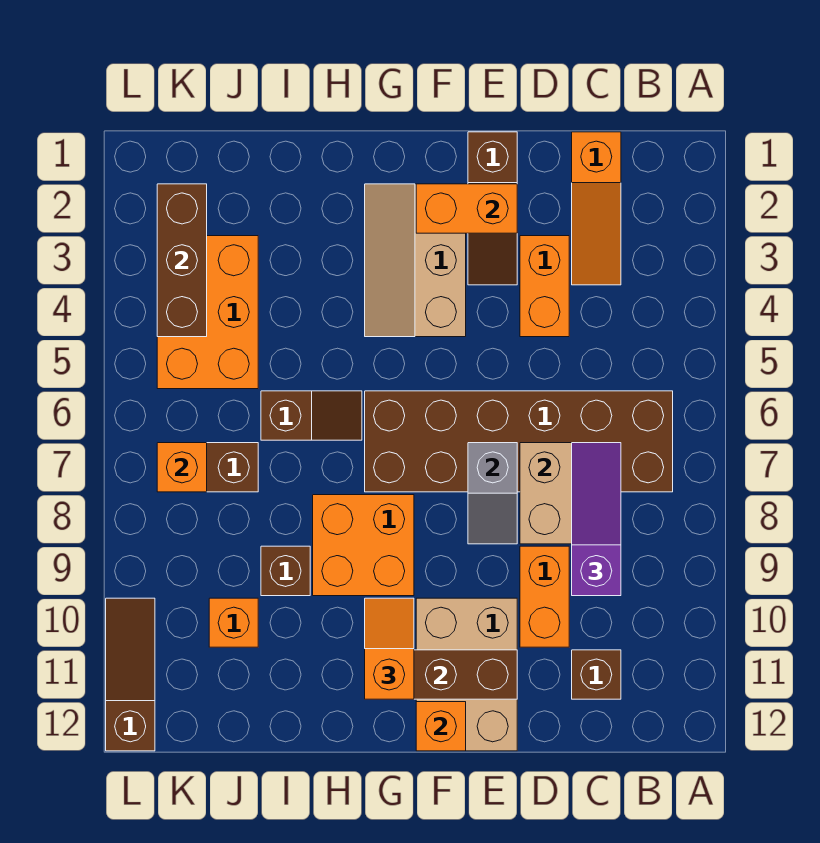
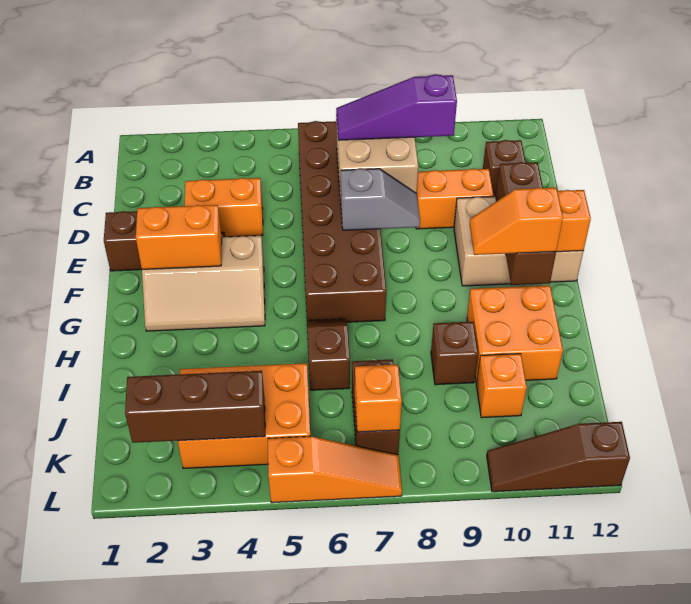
orange slope C1:C3 level 1 top 1 -> orange slope L5:L7 level 1 top 5
orange brick E2:F2 level 2 -> orange brick F2:F3 level 2
orange brick G8:H9 level 1 -> orange brick H10:I11 level 1

